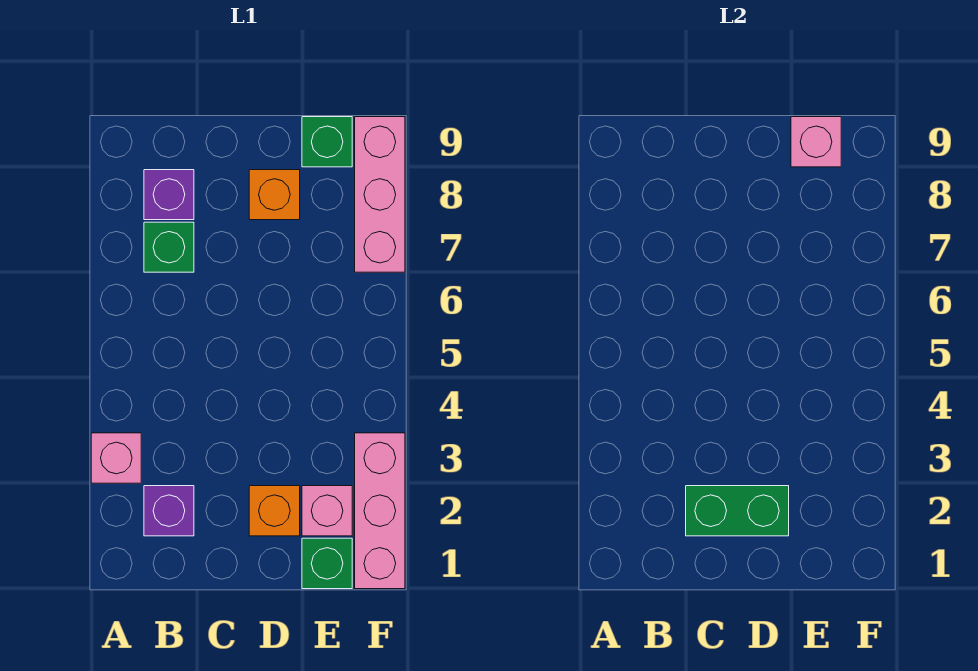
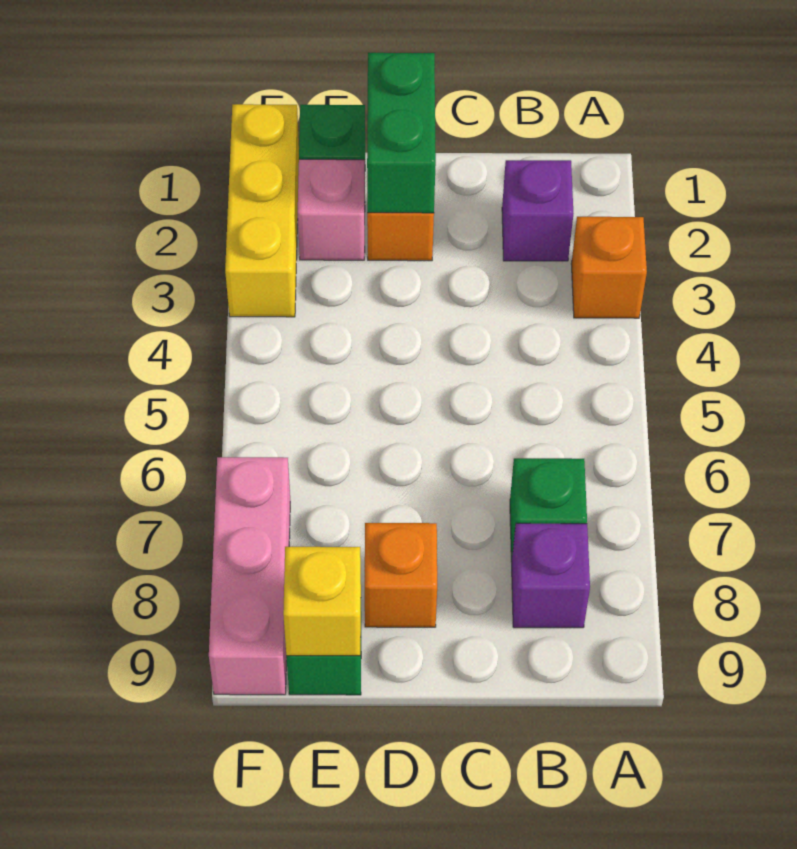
pink brick A3 level 1 -> orange brick A3 level 1
green brick C2:D2 level 2 -> green brick D1:D2 level 2
pink brick E9 level 2 -> yellow brick E9 level 2
pink brick F1:F3 level 1 -> yellow brick F1:F3 level 1

